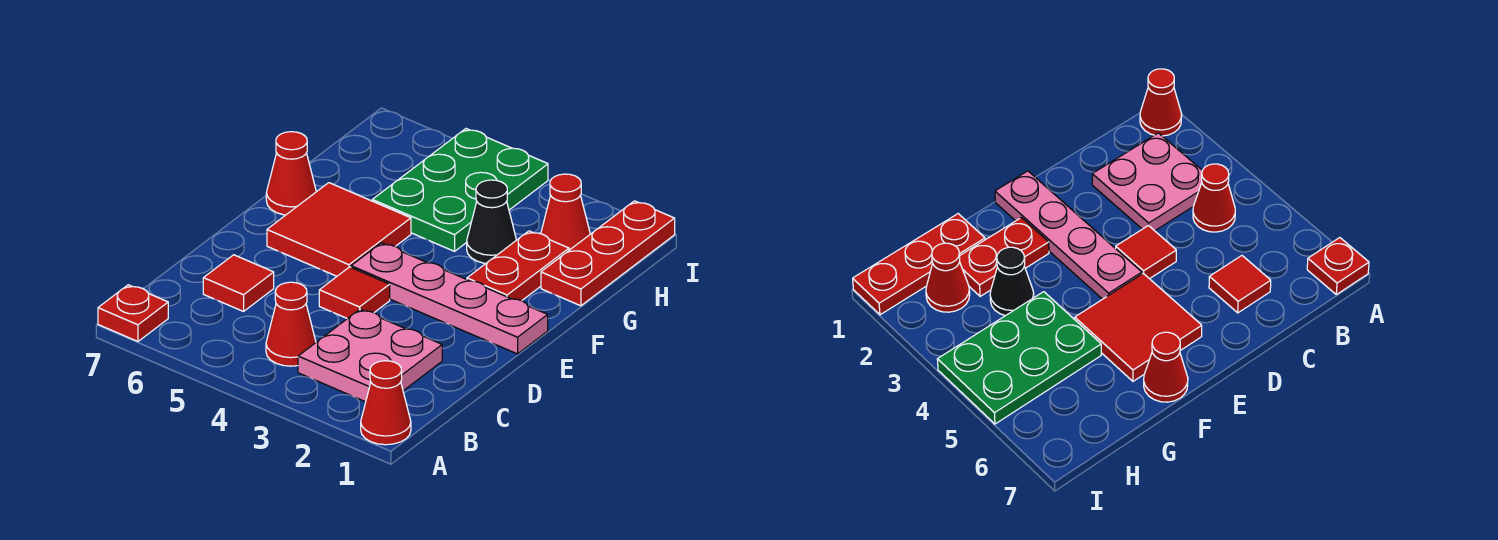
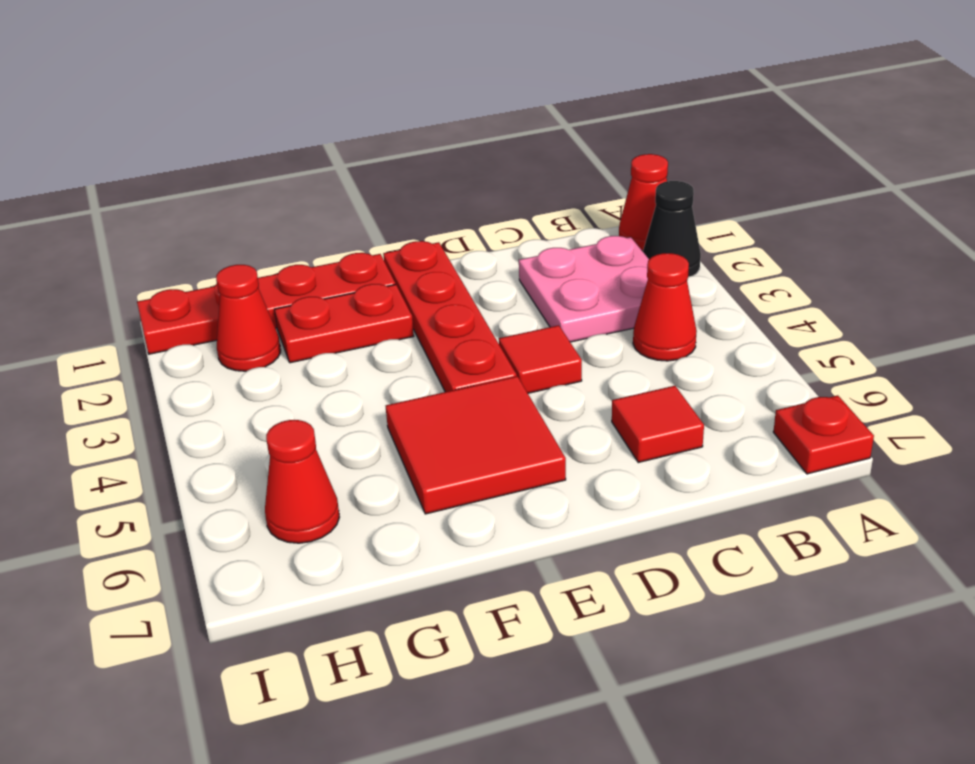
pink plate E1:E4 level 1 -> red plate E1:E4 level 1
red cone F7 level 1 -> red cone H6 level 1
red plate G1:I1 level 1 -> red plate F1:I1 level 1
black cone G3 level 1 -> black cone A2 level 1
green plate G4:I5 level 1 -> none

